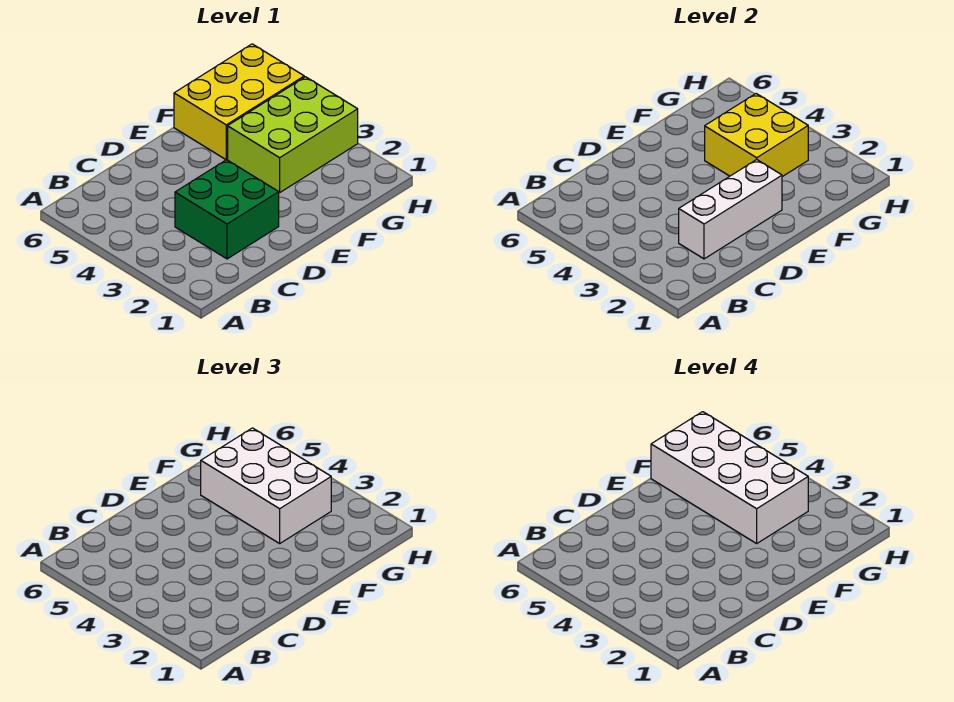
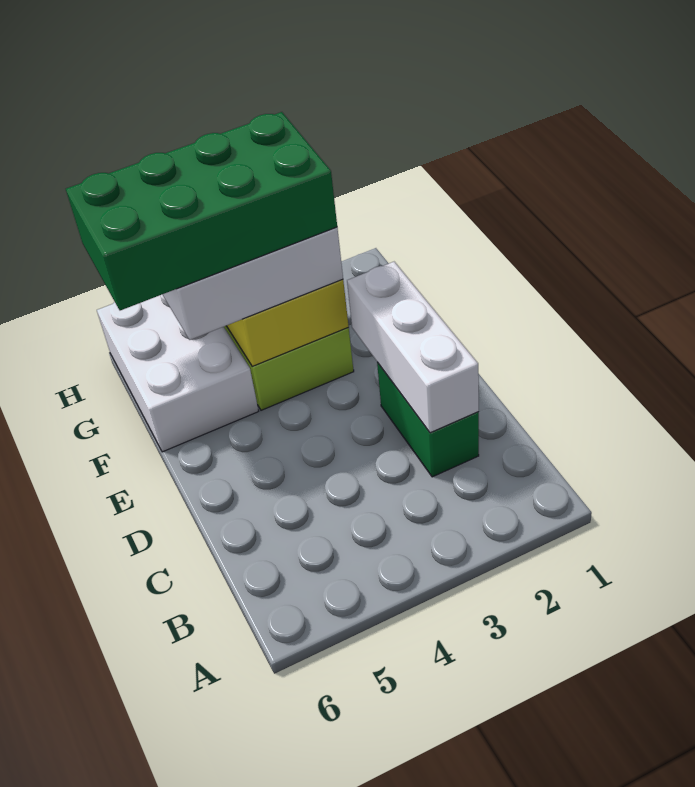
green brick C2:D3 level 1 -> green brick C2:D2 level 1
white brick F3:G6 level 4 -> green brick F3:G6 level 4
yellow brick F5:H6 level 1 -> white brick F5:H6 level 1

